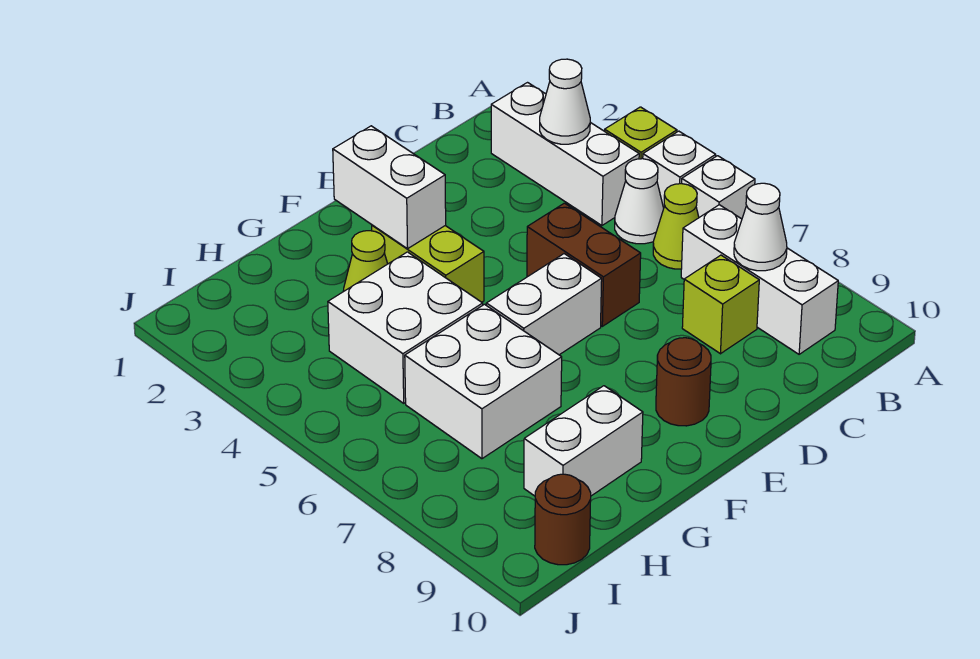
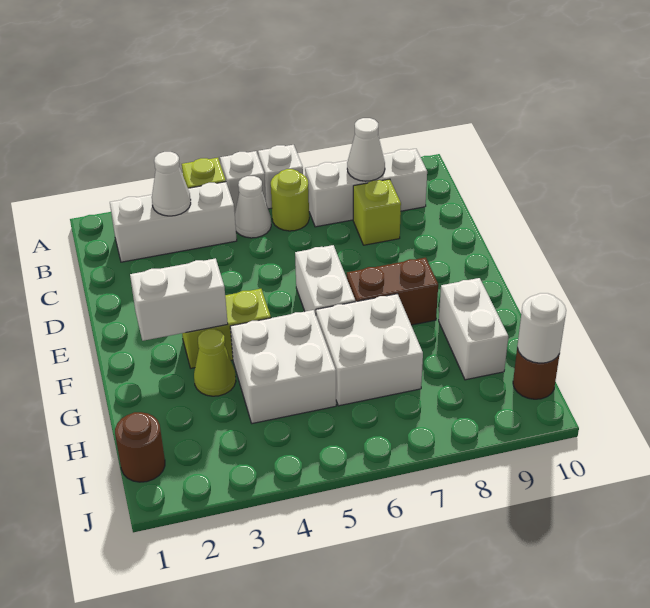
lime cone B6 level 1 -> lime round brick B6 level 1
brown brick D5:D6 level 1 -> brown brick F7:F8 level 1
brown round brick E9 level 1 -> brown round brick I1 level 1
none -> white round brick I10 level 2

